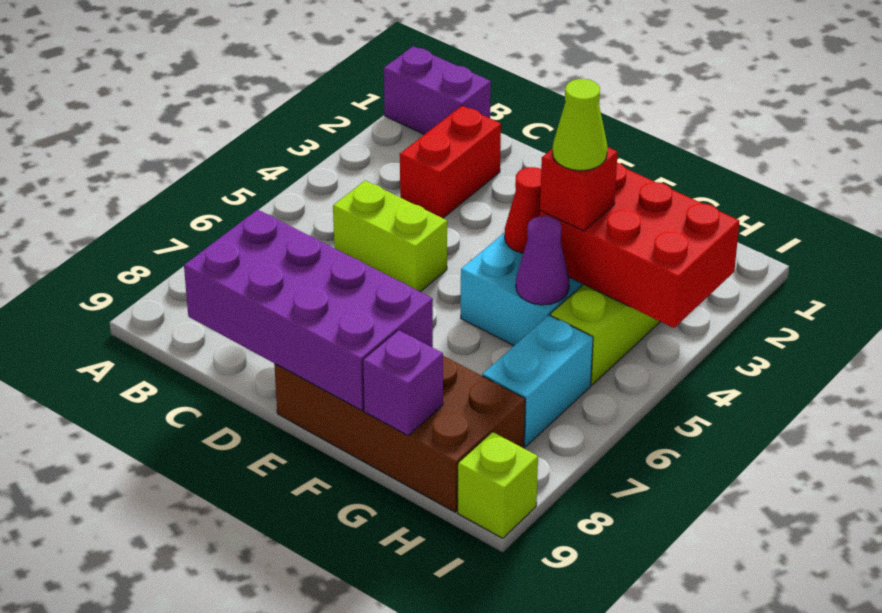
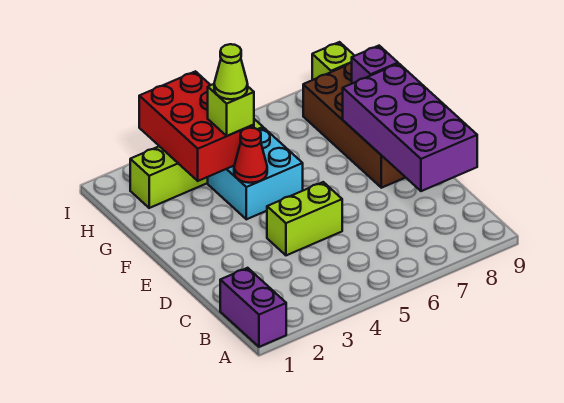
red brick C2:C3 level 1 -> none
lime brick C5:D5 level 1 -> lime brick D4:D5 level 1
red brick G4 level 3 -> lime brick G4 level 3
purple cone G5 level 2 -> none
cyan brick H6:H7 level 1 -> none

